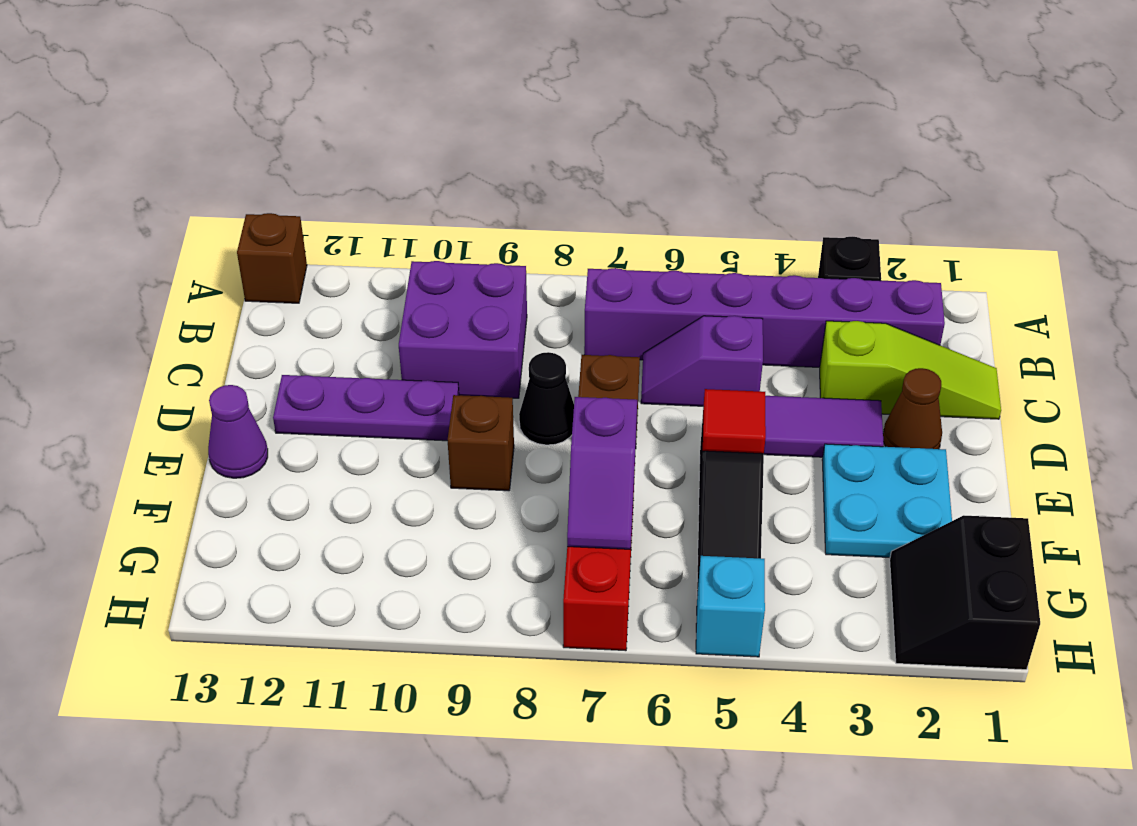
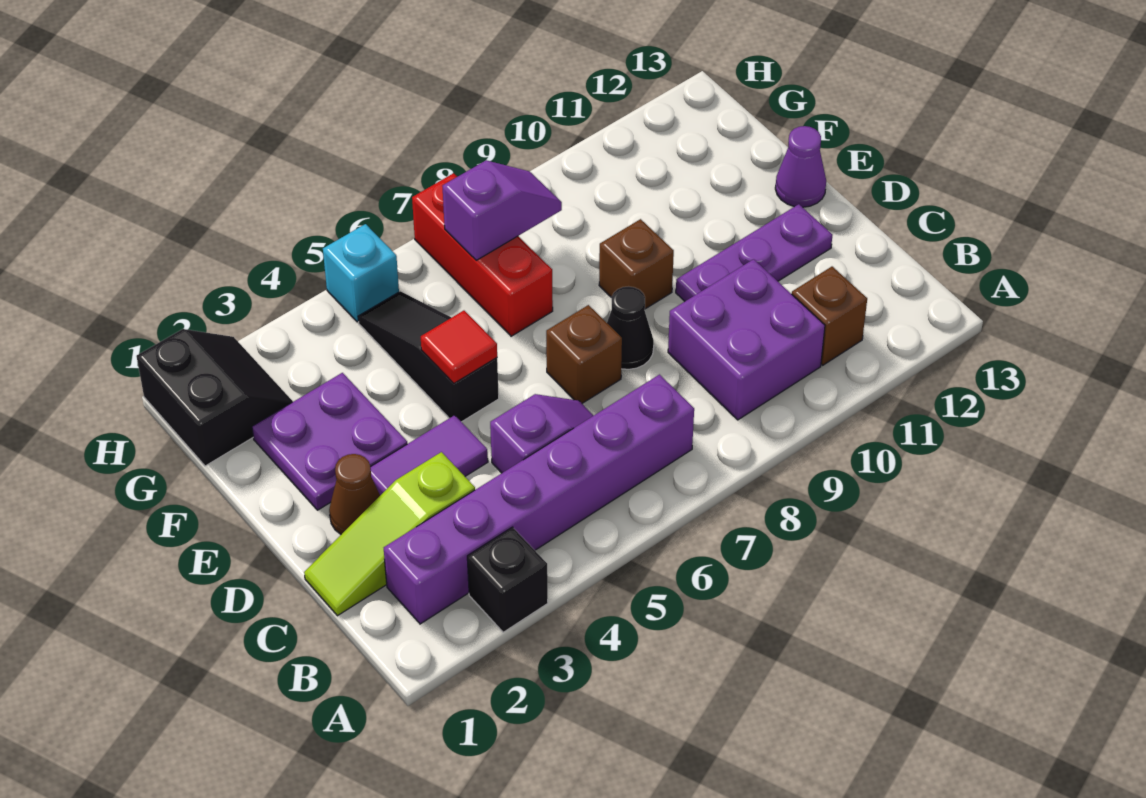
brown brick A13 level 1 -> brown brick B11 level 1
cyan plate E2:F3 level 1 -> purple plate E2:F3 level 1
purple slope F7:G7 level 2 top F -> purple slope G7:G8 level 2 top 7

